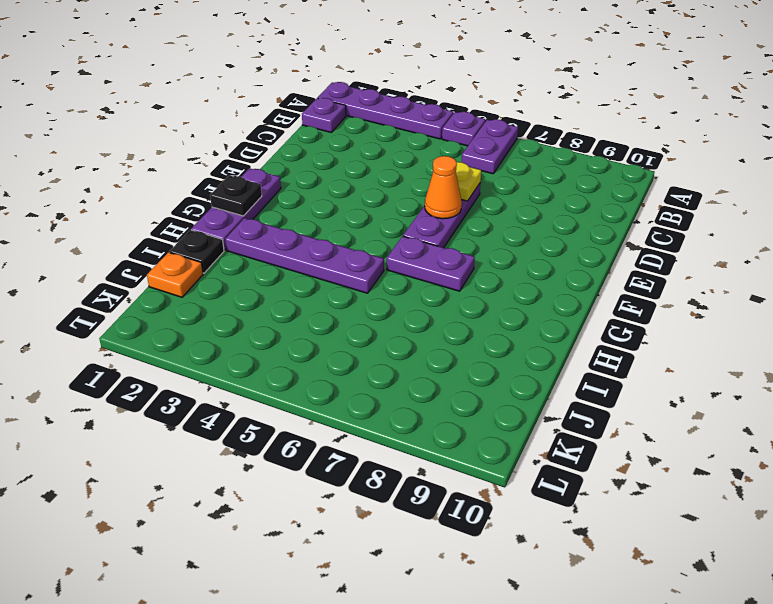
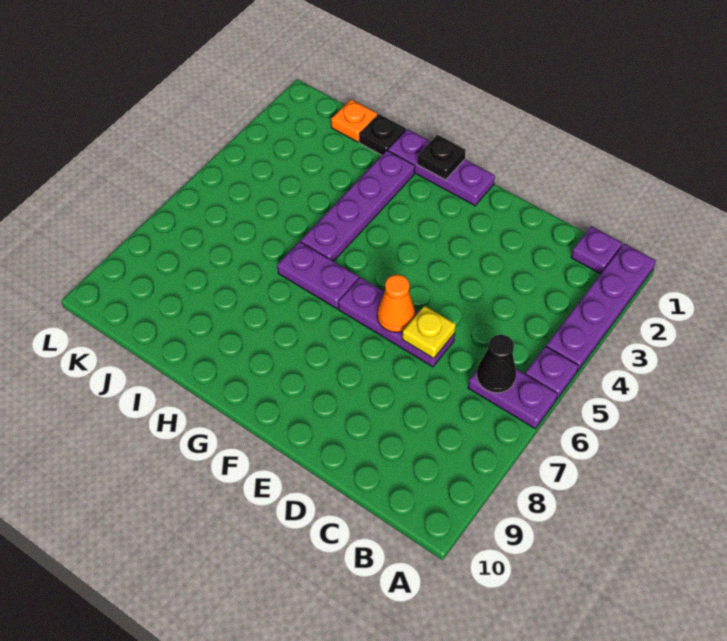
none -> black cone B6 level 2
purple plate G6:G7 level 1 -> purple plate G6:H6 level 1

